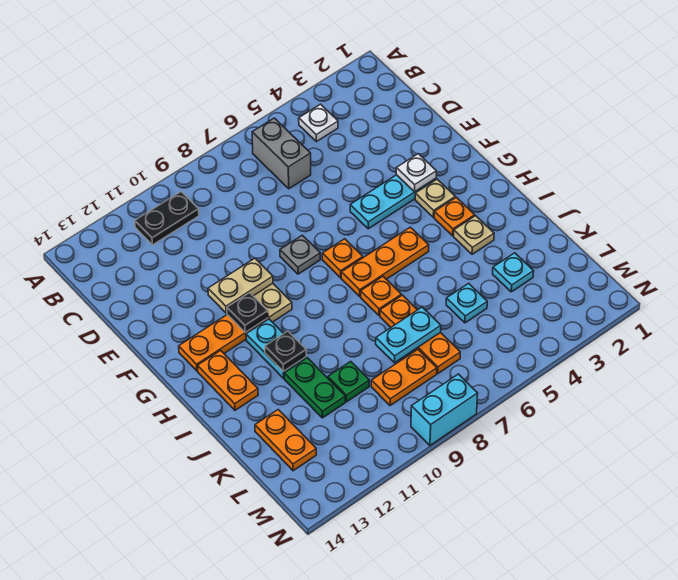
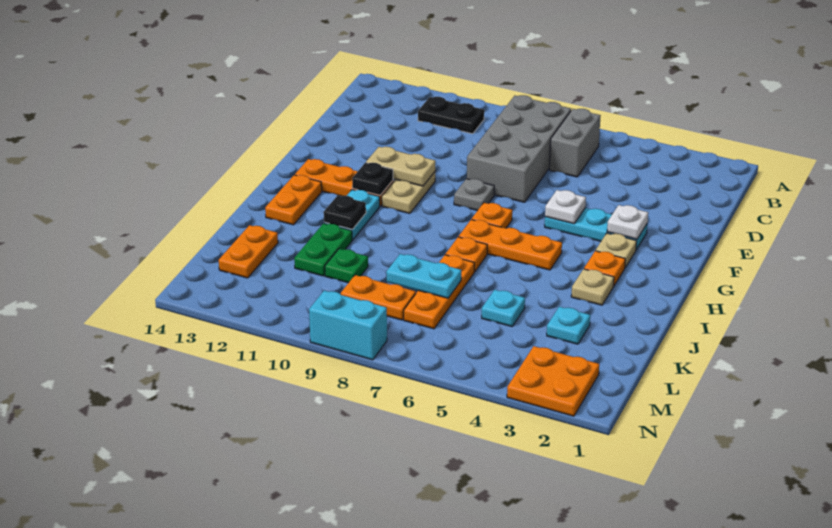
white plate B4 level 1 -> white plate F5 level 2
none -> grey brick B7:E8 level 1
none -> orange plate M2:N3 level 1

